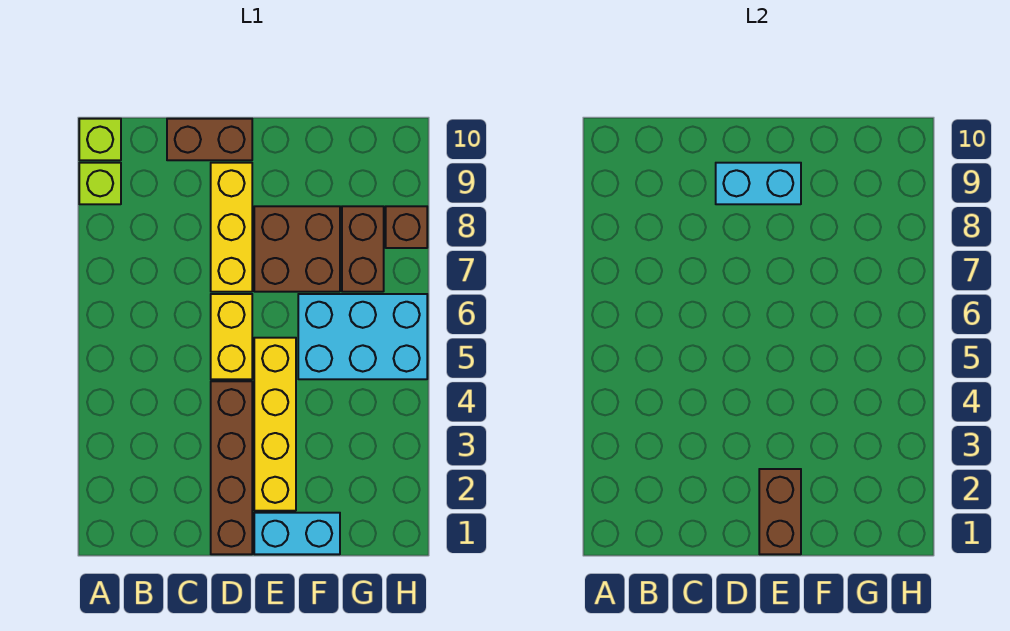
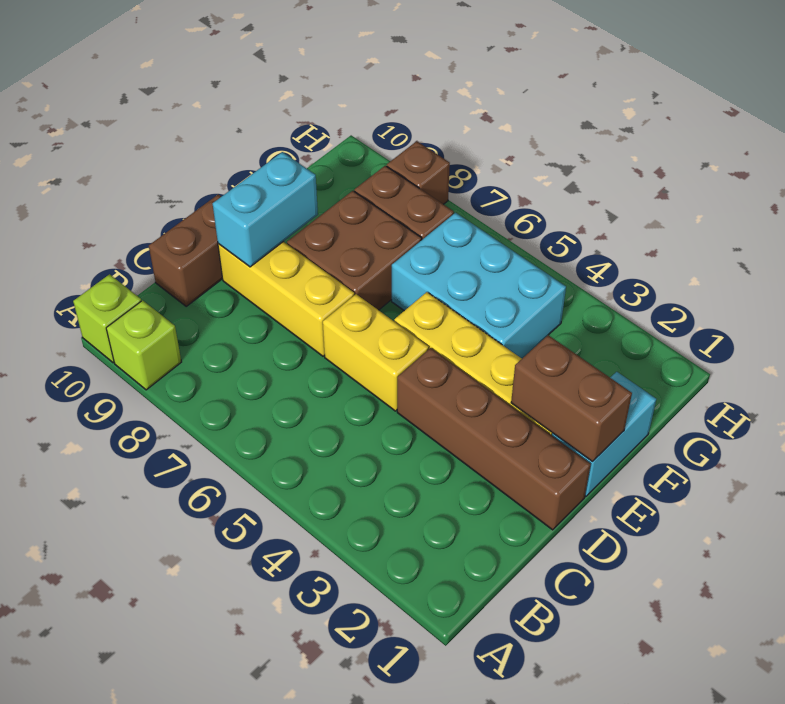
cyan brick F5:H6 level 1 -> cyan brick F4:G6 level 1

